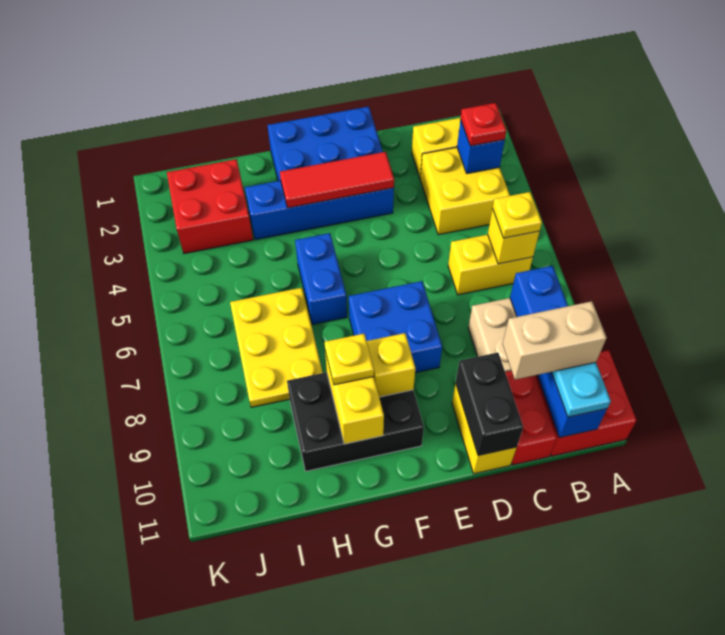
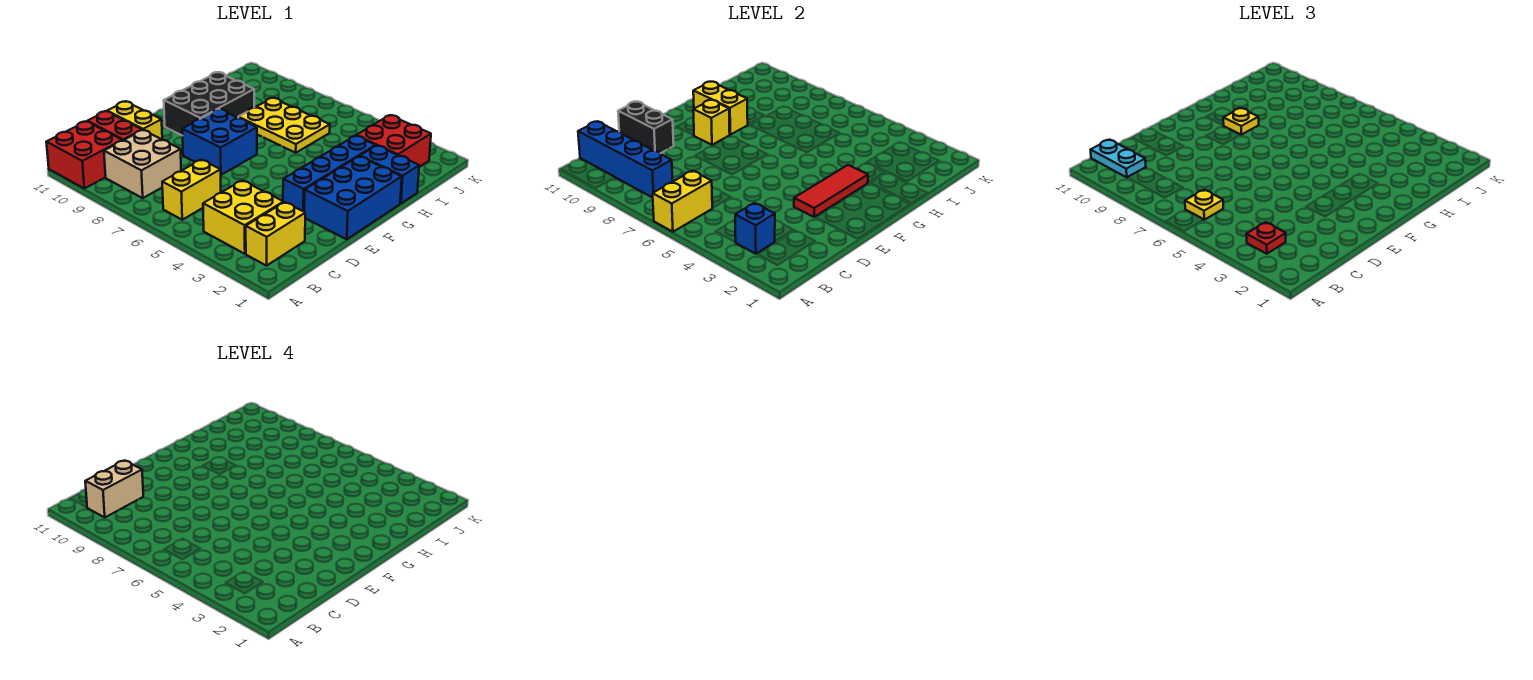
yellow brick B6 level 2 -> yellow brick A6:B6 level 2
blue brick G5:G6 level 1 -> blue brick H1:H2 level 1

